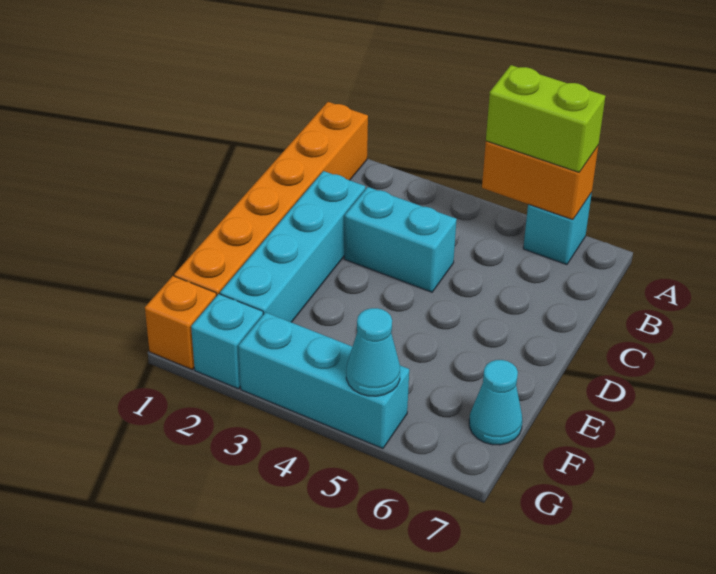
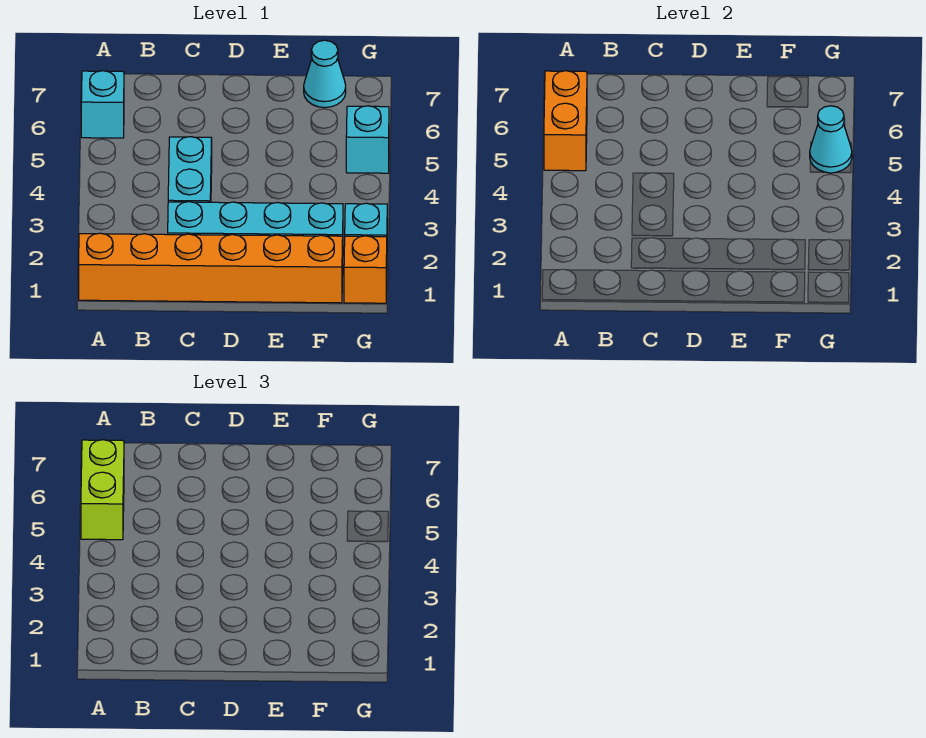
cyan brick G3:G5 level 1 -> cyan brick G5 level 1

